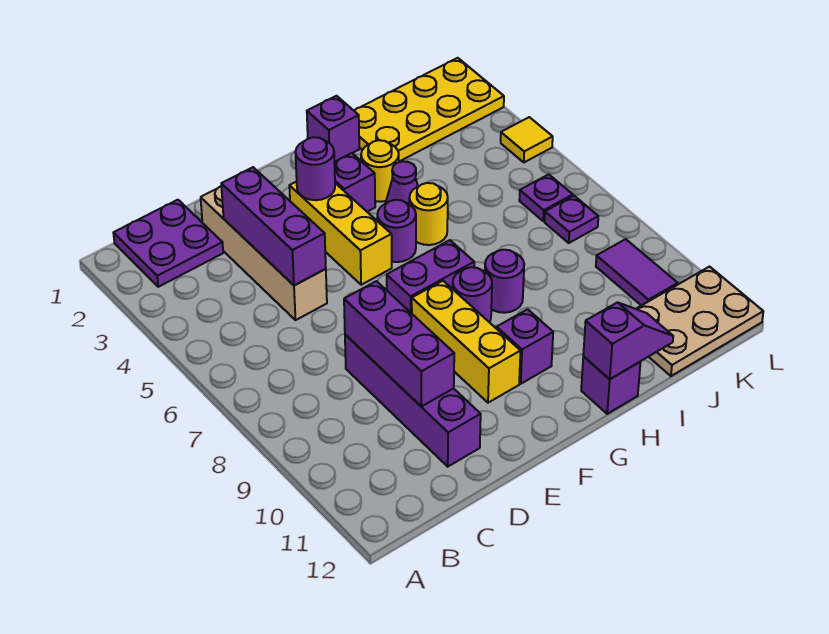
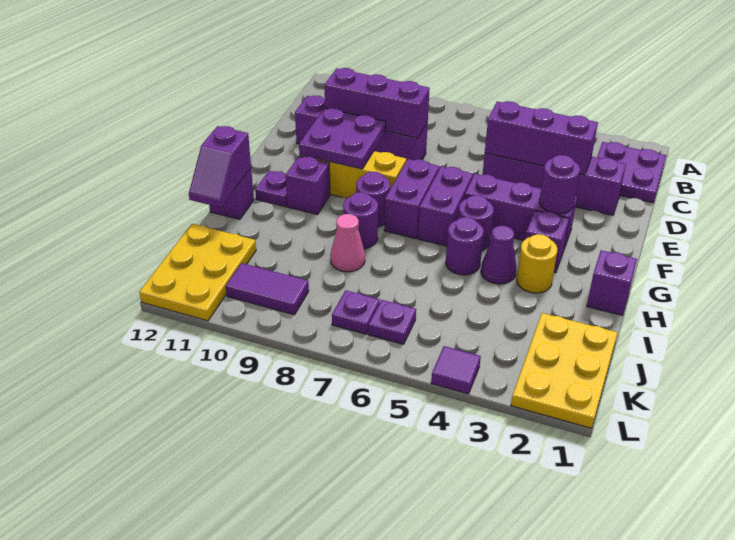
tan brick D2:D5 level 1 -> purple brick D2:D5 level 1
none -> purple plate E9:F10 level 2
yellow brick F3:F5 level 1 -> purple brick F3:F5 level 1
none -> purple brick F6:G6 level 1
none -> purple plate G11 level 1
yellow round brick H5 level 1 -> purple round brick H5 level 1
yellow plate I1:L2 level 1 -> yellow plate J1:L2 level 1
none -> pink cone I8 level 1
tan plate J11:L12 level 1 -> yellow plate J11:L12 level 1
yellow tile L4 level 1 -> purple tile L4 level 1

